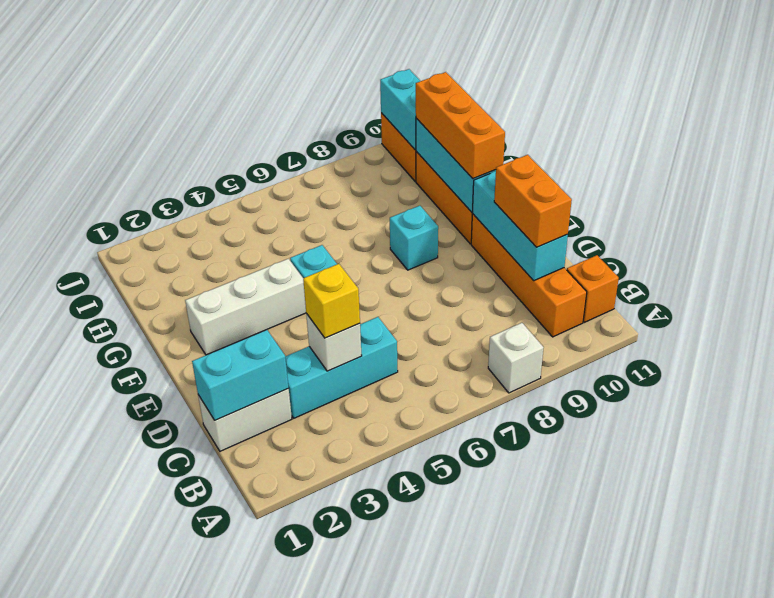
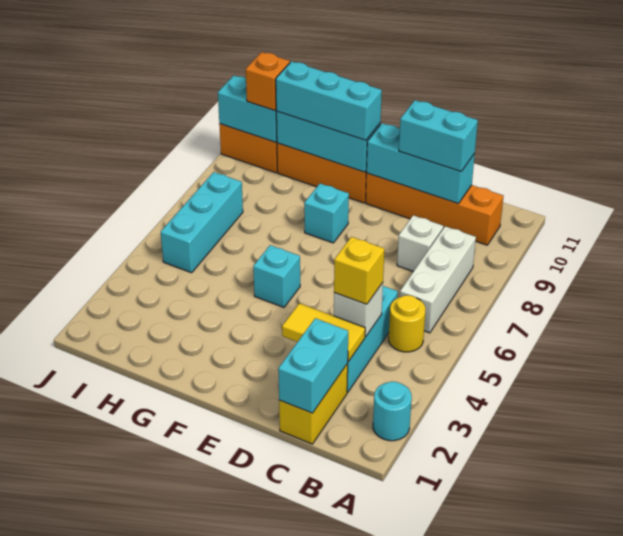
none -> cyan round brick A2 level 1
white brick A8 level 1 -> white brick C8 level 1
none -> yellow round brick B5 level 1
orange brick B11 level 1 -> orange brick I10 level 3
white brick C1:C2 level 1 -> yellow brick C1:C2 level 1
none -> yellow tile C3:D3 level 2
orange brick C10:D10 level 3 -> cyan brick C10:D10 level 3
white brick F2:F4 level 1 -> white brick B6:B8 level 1
orange brick F10:H10 level 3 -> cyan brick F10:H10 level 3
none -> cyan brick I5:I7 level 1

